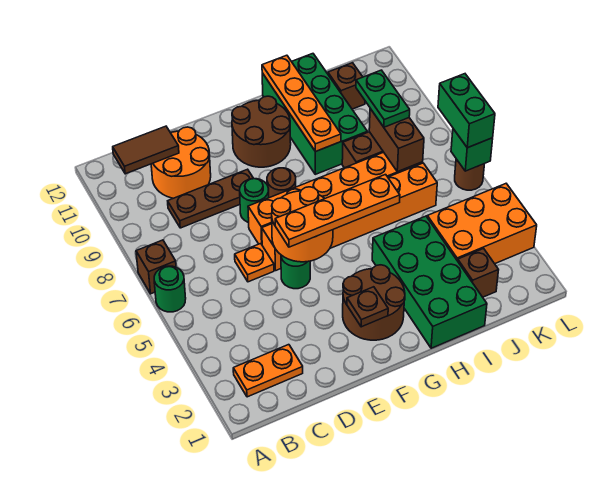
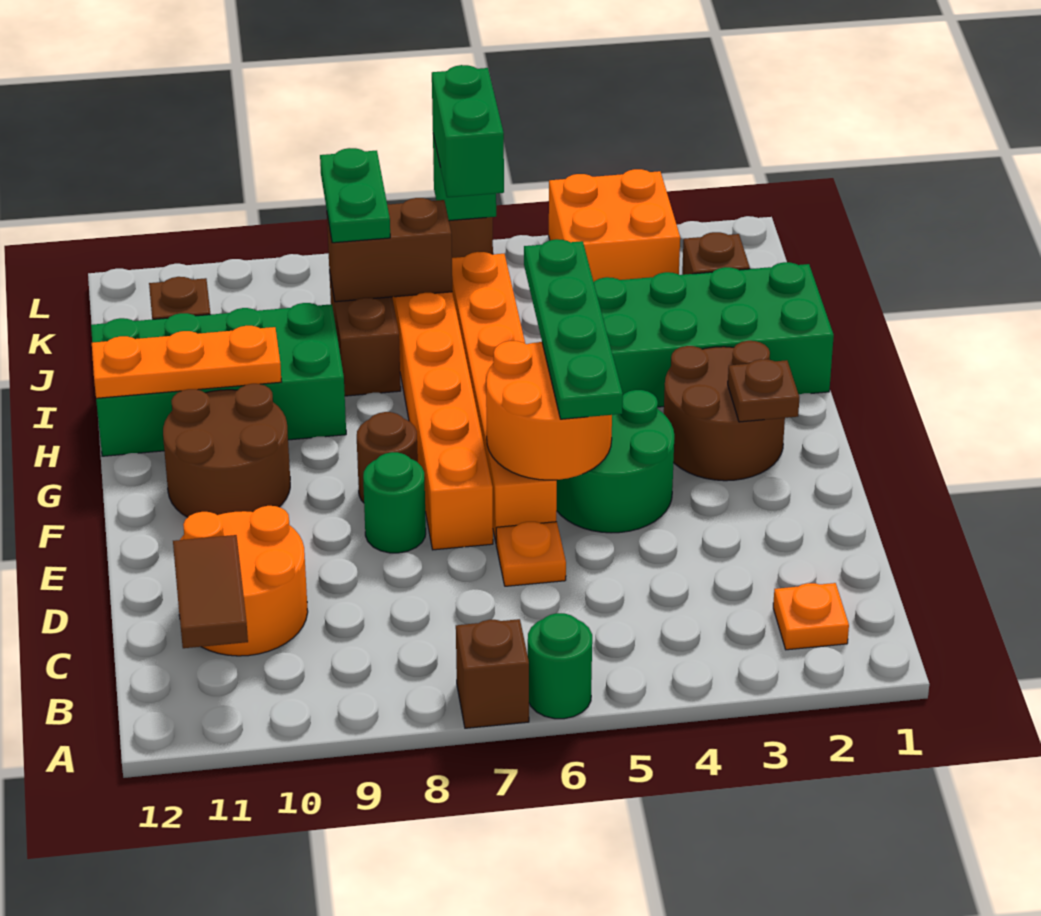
orange plate B2:C2 level 1 -> orange plate B2 level 1
brown plate C9:E9 level 1 -> none
green round brick E5 level 1 -> green round brick E4:F5 level 1
orange plate E5:H5 level 3 -> green plate E5:H5 level 3
orange plate H9:H12 level 2 -> orange plate H10:H12 level 2
orange brick J3:L4 level 1 -> orange brick K3:L4 level 1
green plate J8:J9 level 3 -> green plate J8:K8 level 3
green brick L6:L7 level 3 -> green brick K6:L6 level 3

